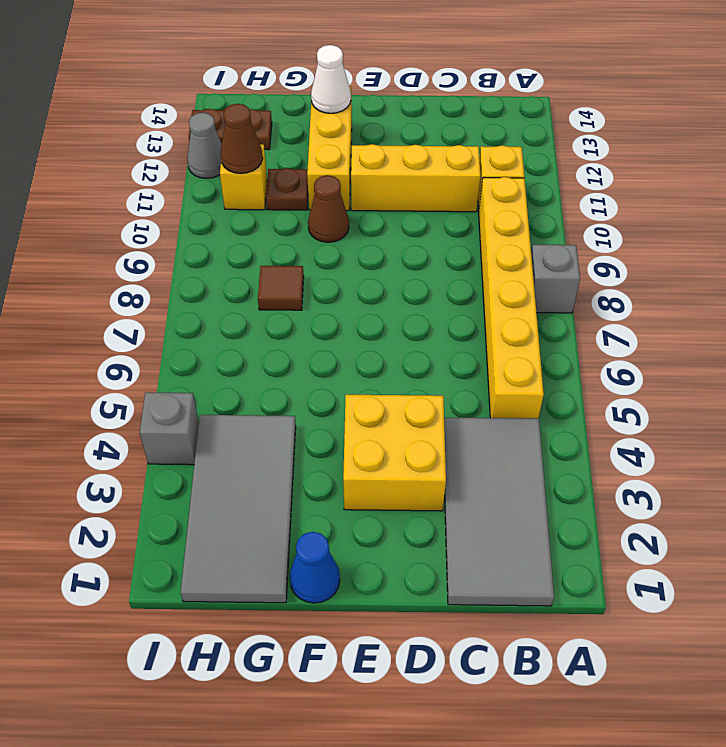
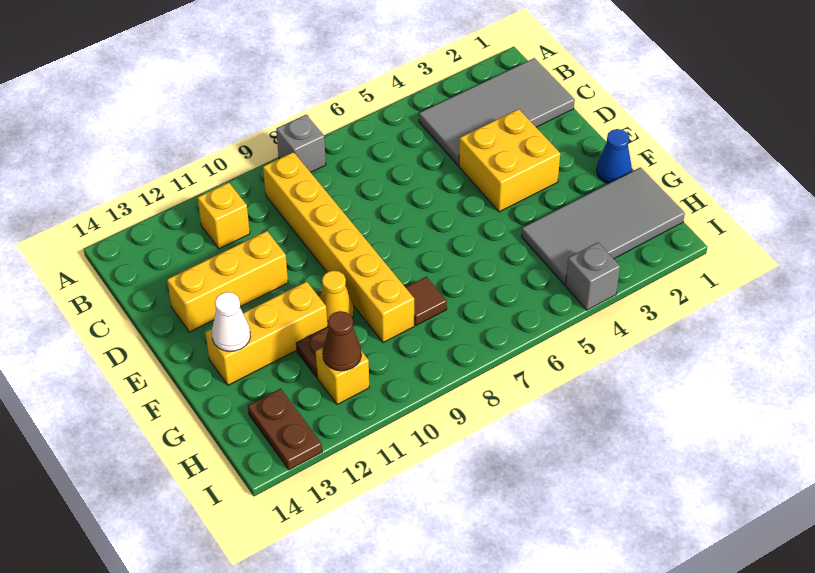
yellow brick B5:B10 level 1 -> yellow brick B9:G9 level 1
yellow brick C11:E11 level 1 -> yellow brick D11:D13 level 1
brown cone F10 level 1 -> yellow cone F10 level 1
grey cone I12 level 1 -> none

